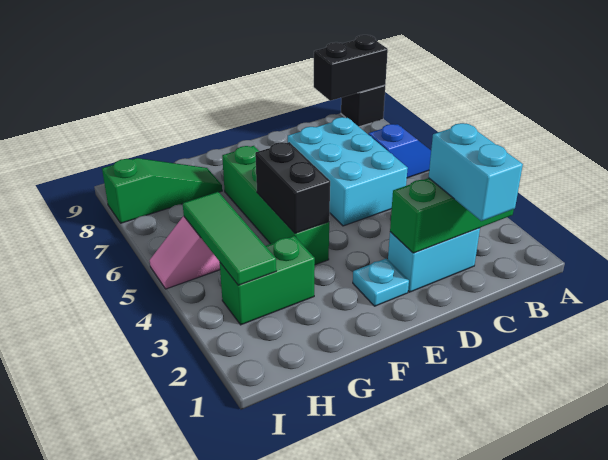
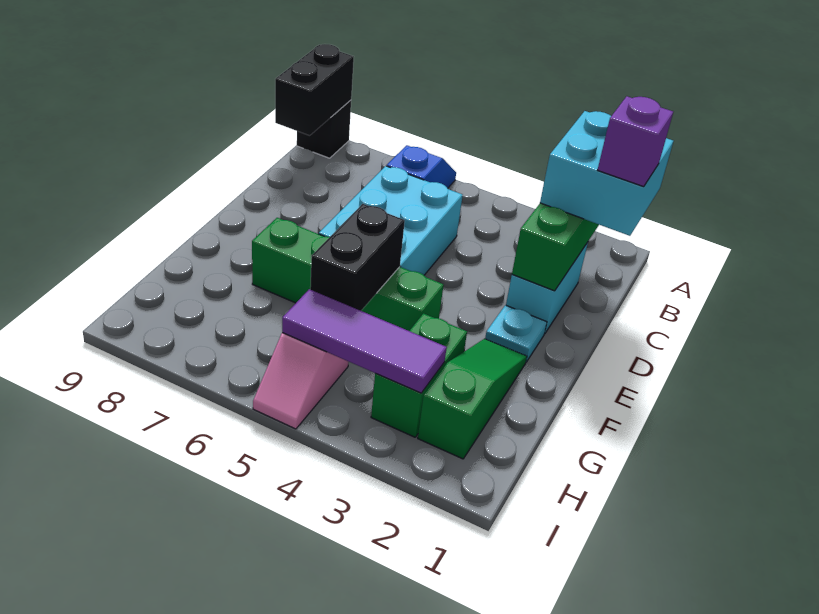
cyan brick C1:C2 level 3 -> cyan brick B1:C2 level 3
none -> purple brick C1 level 4
cyan brick C5:D7 level 1 -> cyan brick C5:E6 level 1
black brick F4:F5 level 2 -> black brick F5:G5 level 2
green slope G8:I8 level 1 top I -> green slope F2:H2 level 1 top H
green tile H3:H5 level 2 -> purple tile H3:H5 level 2

